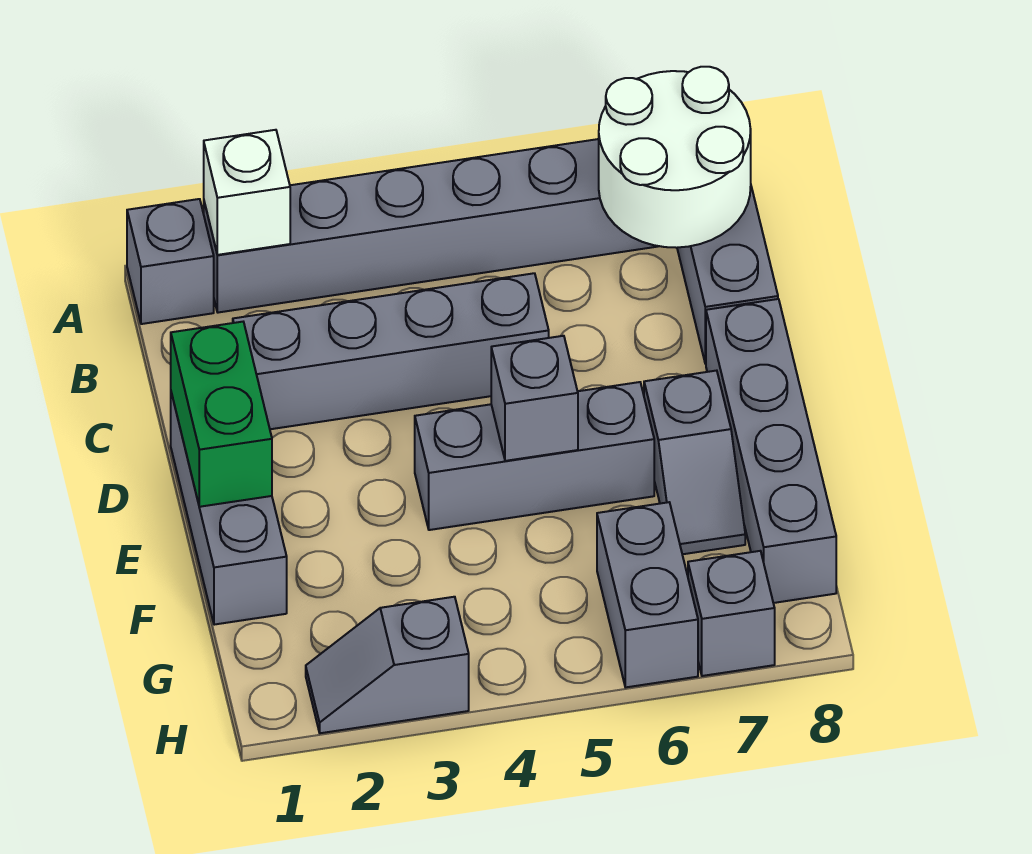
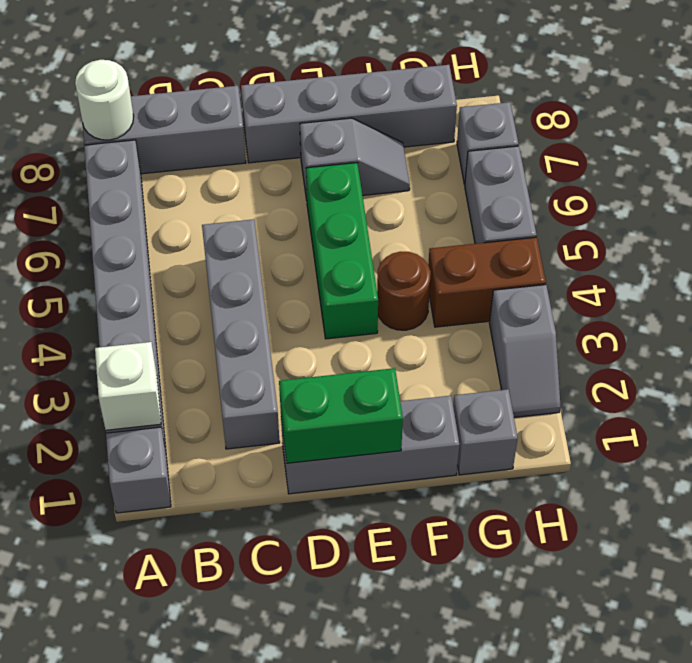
white round brick A7:B8 level 2 -> white round brick A8 level 2
grey brick E4:E6 level 1 -> green brick E4:E6 level 1
grey brick E5 level 2 -> grey brick G1 level 1
none -> brown round brick F4 level 1
none -> brown brick G4:H4 level 1
grey brick G6:H6 level 1 -> grey brick H5:H6 level 1

